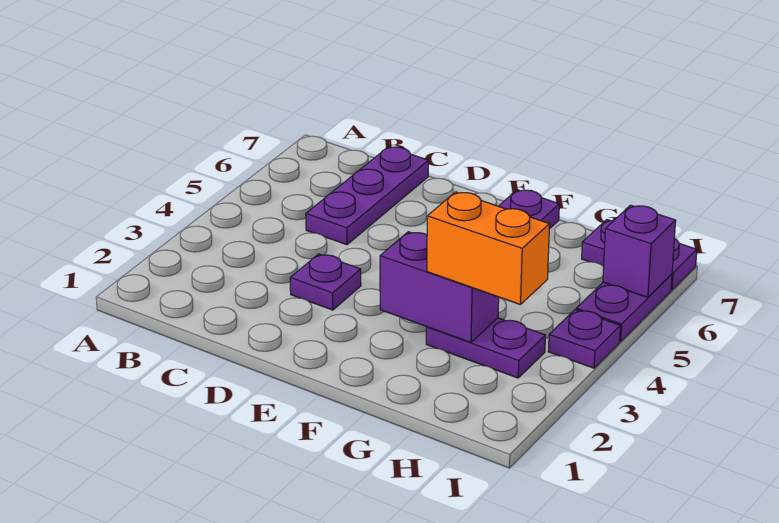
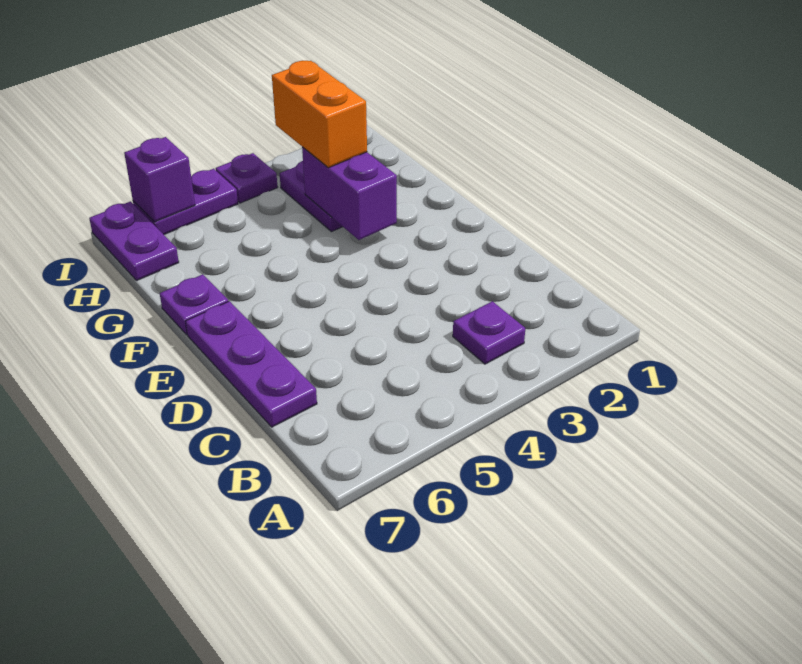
purple plate C5:C7 level 1 -> purple plate C7:E7 level 1
purple plate D3 level 1 -> purple plate B3 level 1

